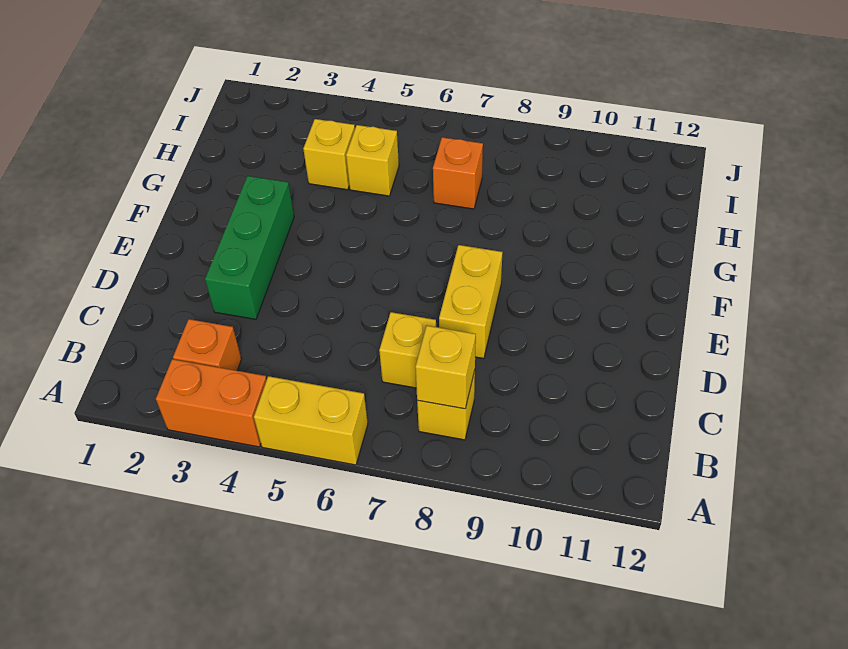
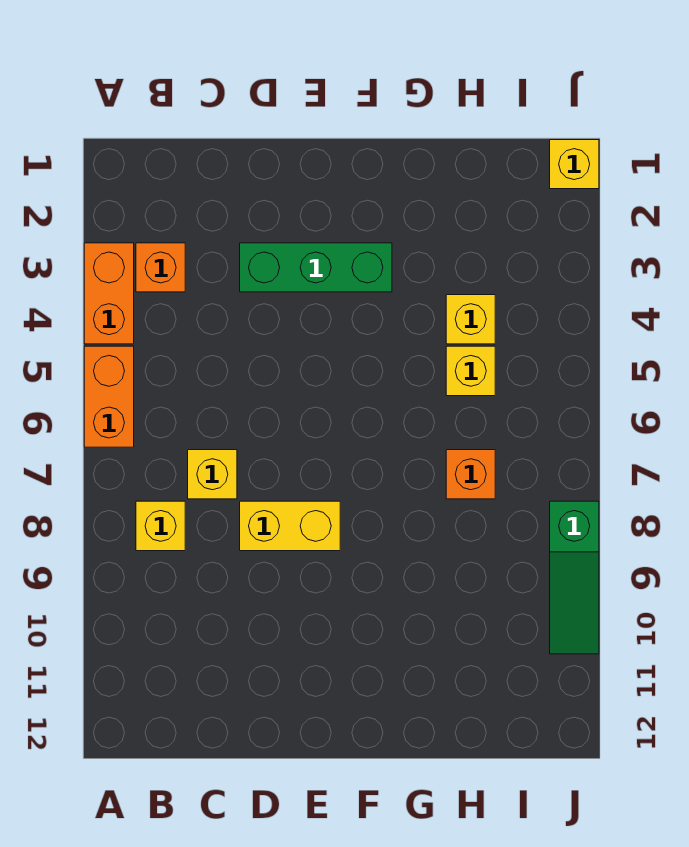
yellow brick A5:A6 level 1 -> orange brick A5:A6 level 1
yellow brick B8 level 2 -> yellow brick J1 level 1
none -> green slope J8:J10 level 1 top 8

